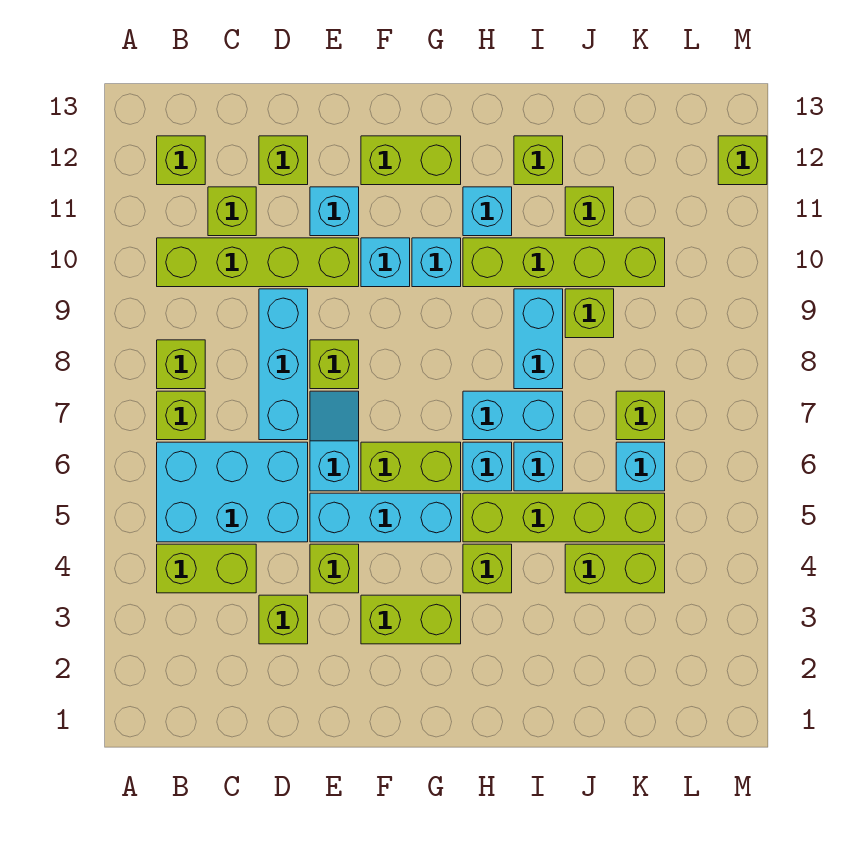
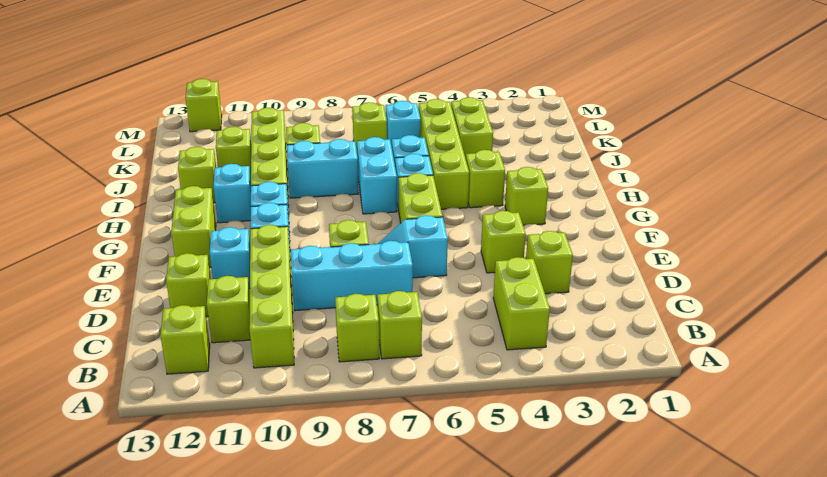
cyan brick B5:D6 level 1 -> none
cyan brick E5:G5 level 1 -> none
lime brick F3:G3 level 1 -> lime brick G3 level 1

